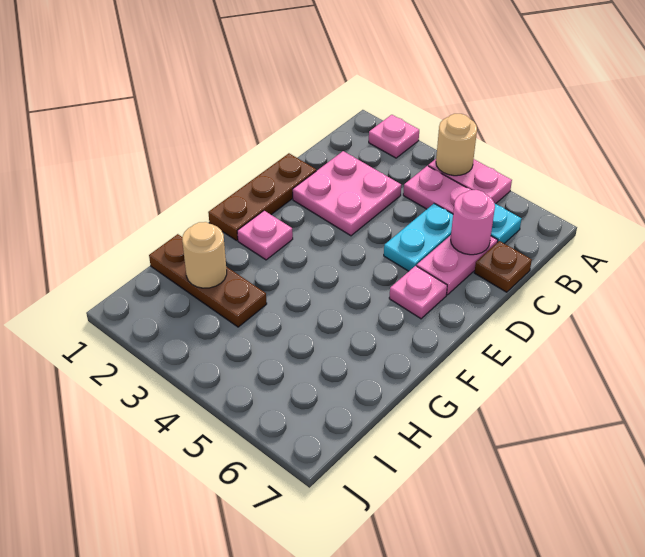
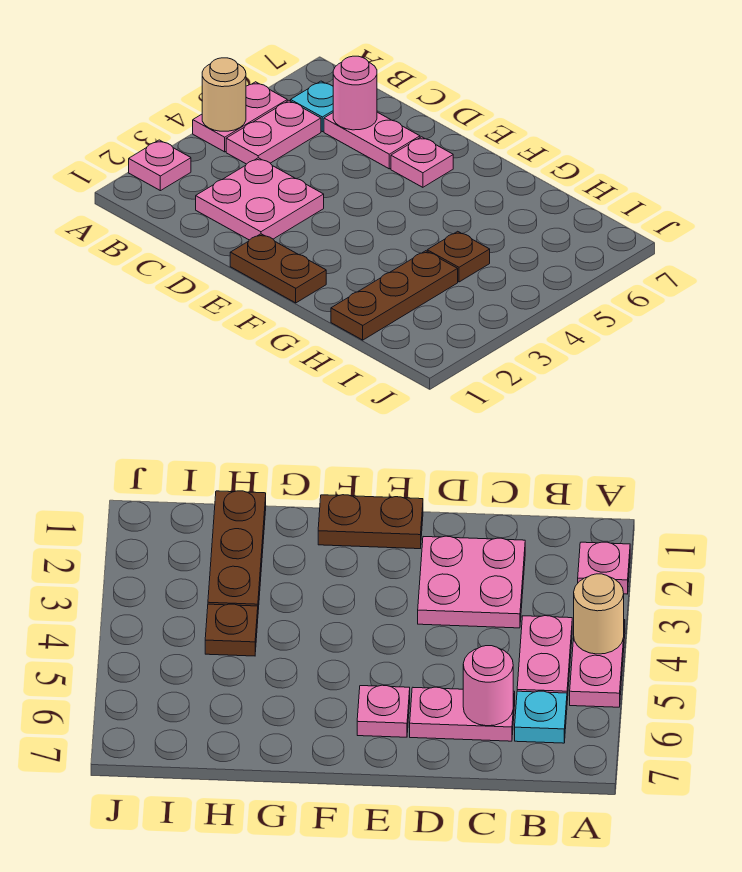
cyan plate C5:D5 level 1 -> none
brown plate C7 level 1 -> brown plate H4 level 1
brown plate D1:F1 level 1 -> brown plate E1:F1 level 1
pink plate F2 level 1 -> none
tan round brick H2 level 2 -> none

